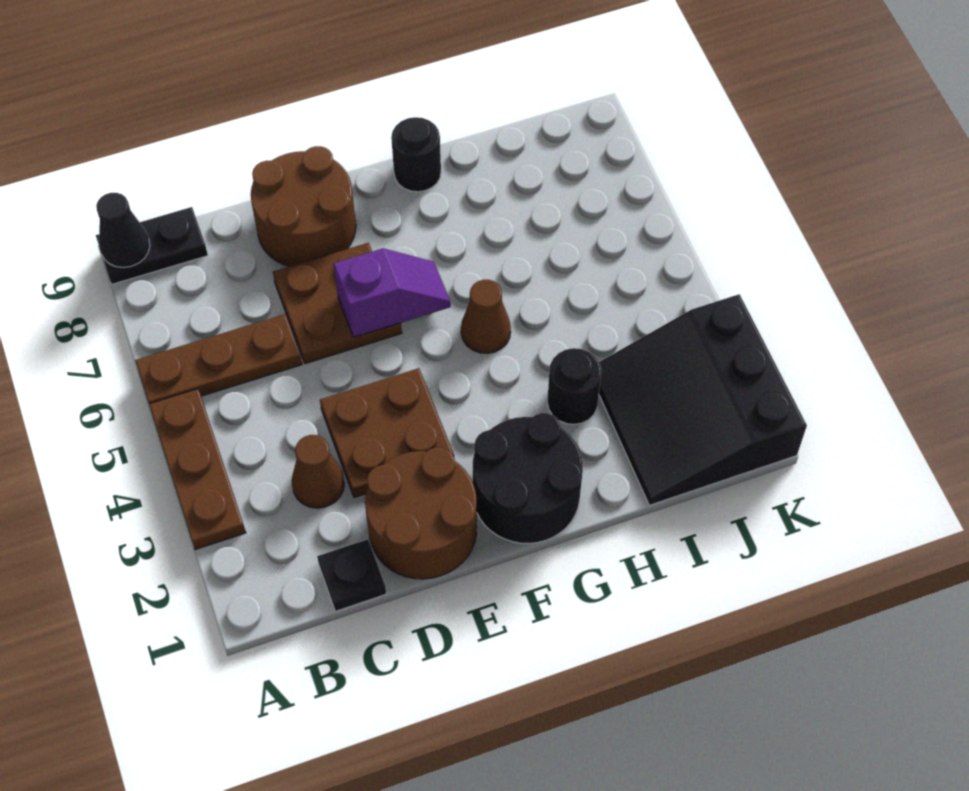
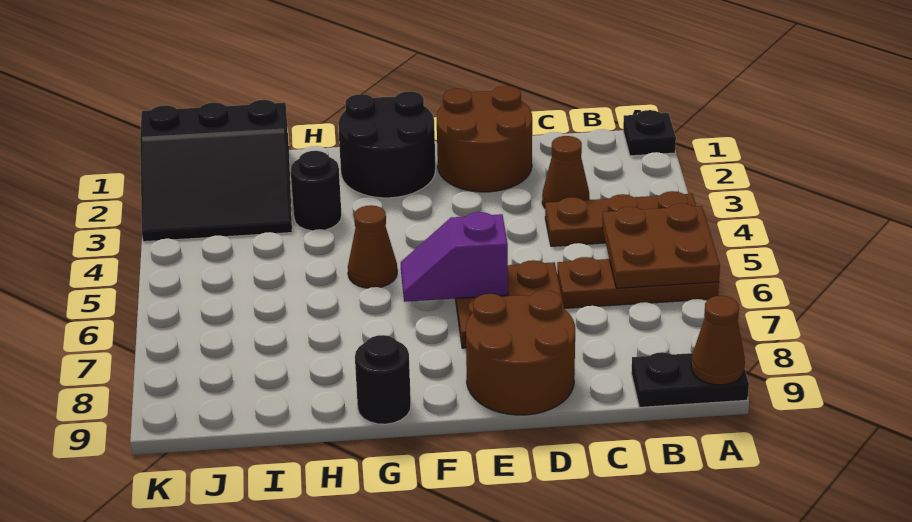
brown plate A3:A5 level 1 -> brown plate A4:C4 level 1
black cone A9 level 2 -> brown cone A9 level 2
black plate C1 level 1 -> black plate A1 level 1
brown plate D3:E4 level 1 -> brown plate A5:B6 level 2
black slope I1:K3 level 1 top K -> black slope I1:K3 level 1 top 1

